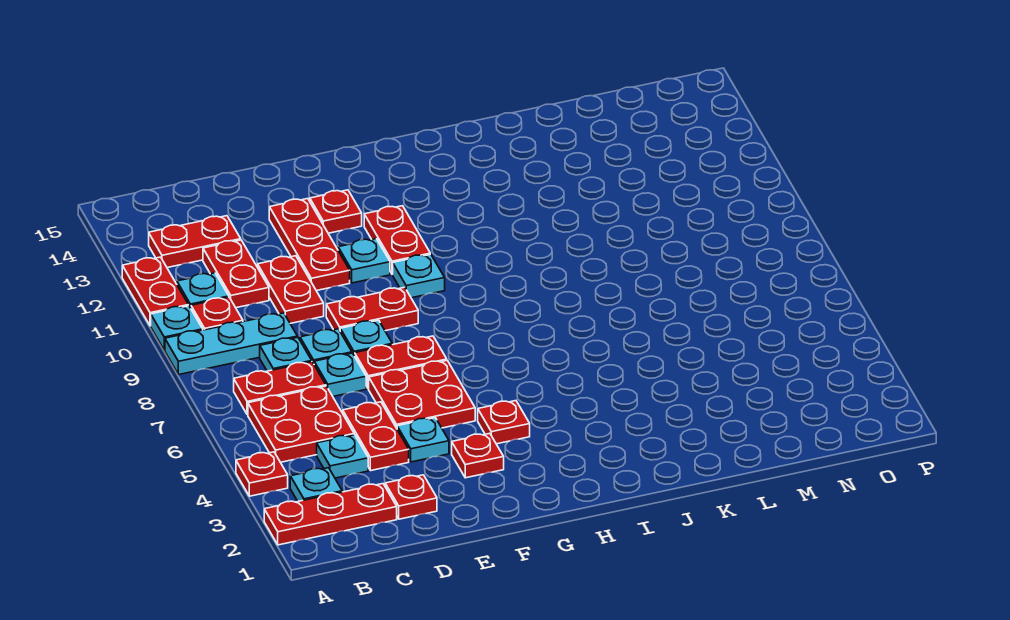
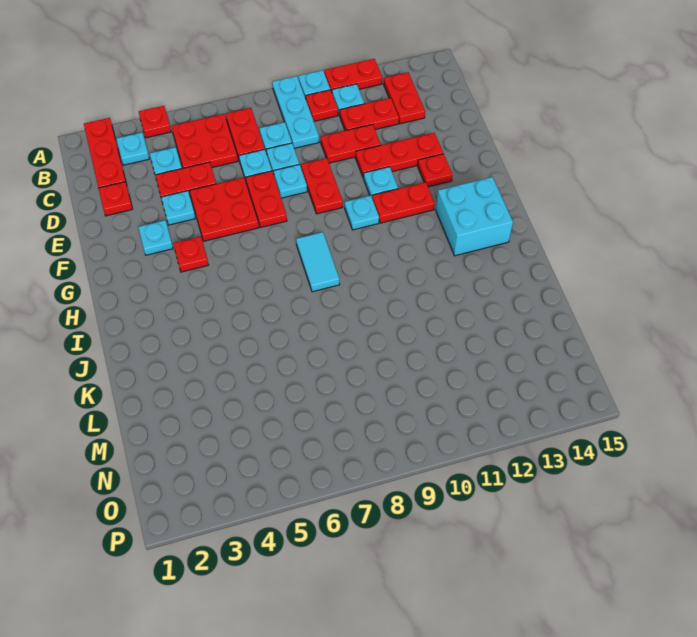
red plate F3 level 1 -> cyan plate F3 level 1
none -> cyan tile H8:I8 level 1
none -> cyan brick H13:I14 level 1

